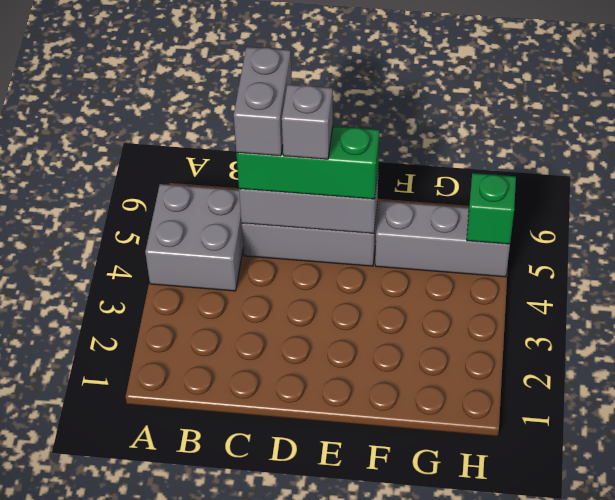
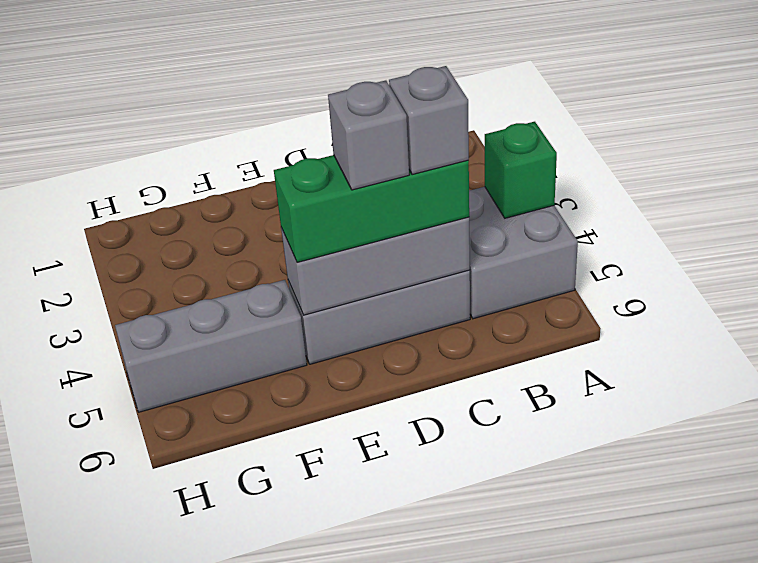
grey brick C5:C6 level 4 -> grey brick C5 level 4
green brick H5 level 2 -> green brick A4 level 2

